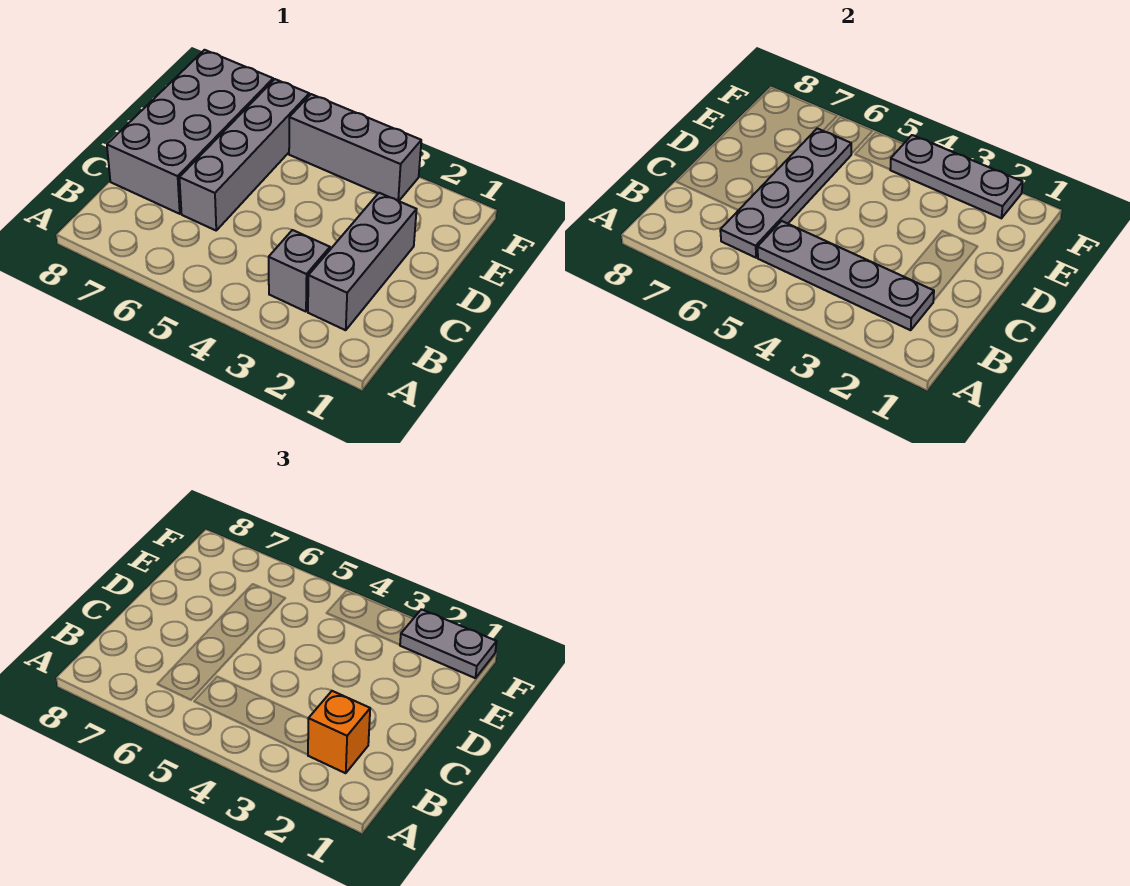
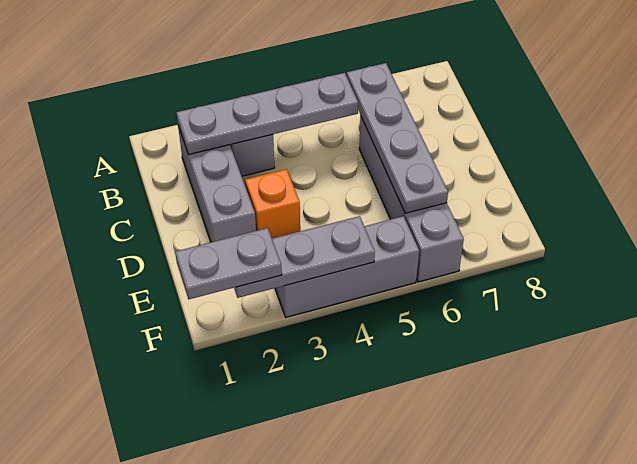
orange brick B2 level 3 -> orange brick D3 level 1
grey brick C7:F8 level 1 -> none

